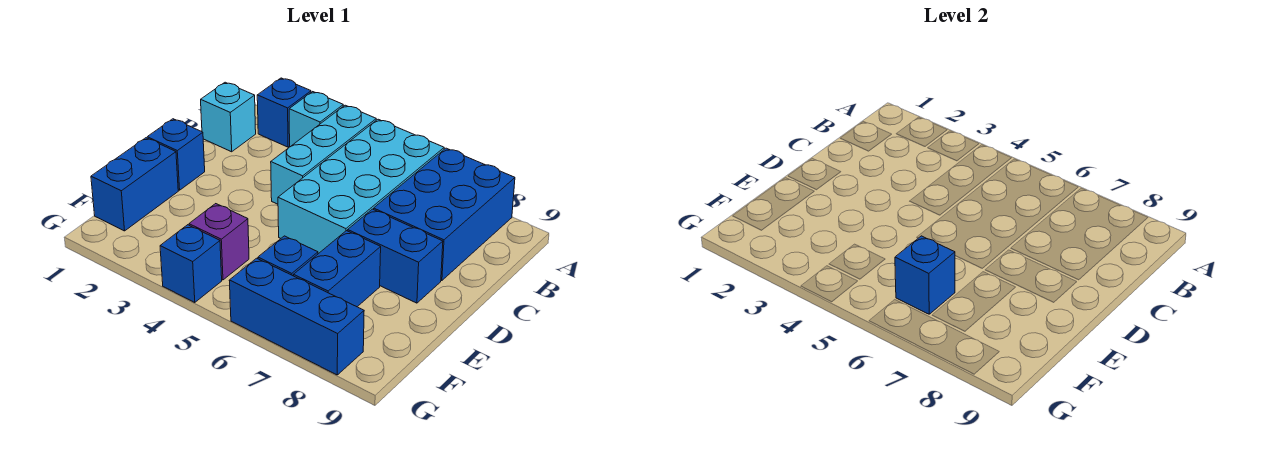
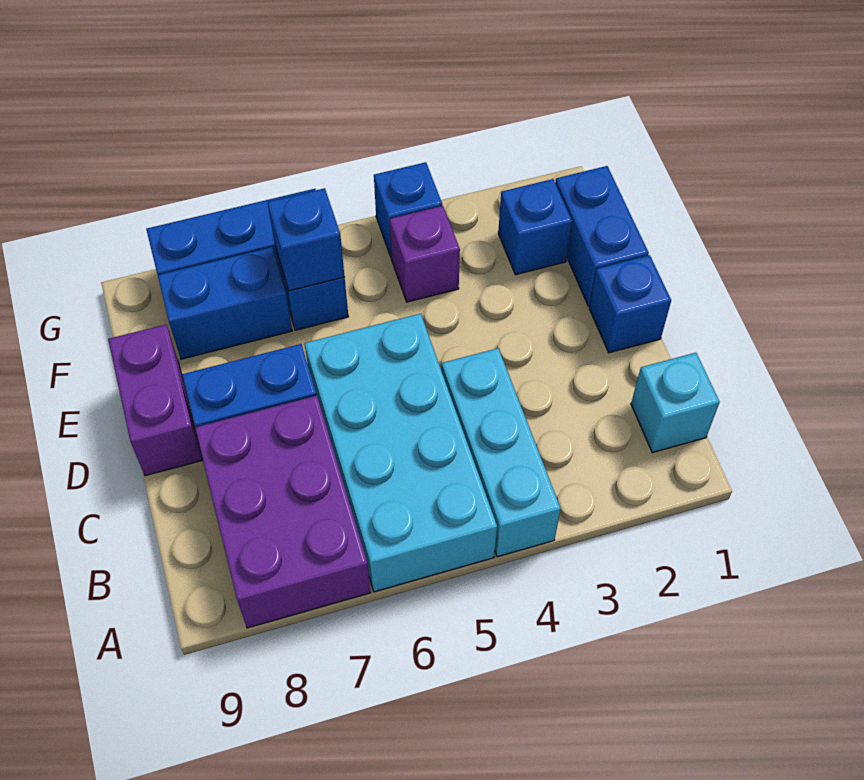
blue brick A2 level 1 -> blue brick F2 level 1
cyan brick A3 level 1 -> none
blue brick A7:C8 level 1 -> purple brick A7:C8 level 1
none -> purple brick D9:E9 level 1
blue brick E7:F7 level 1 -> blue brick F7:F8 level 1

